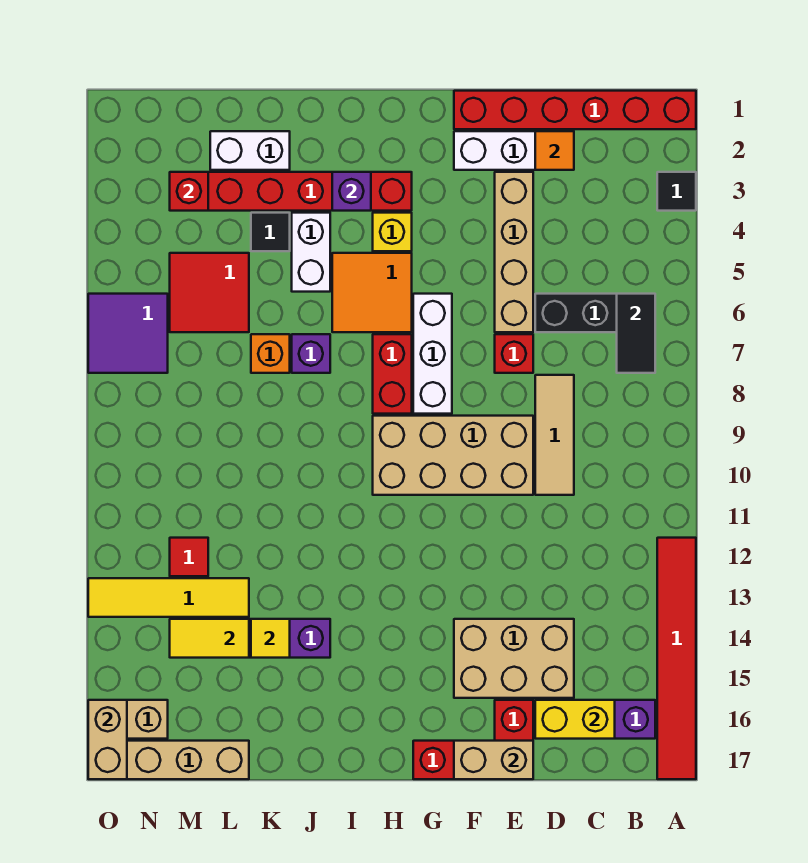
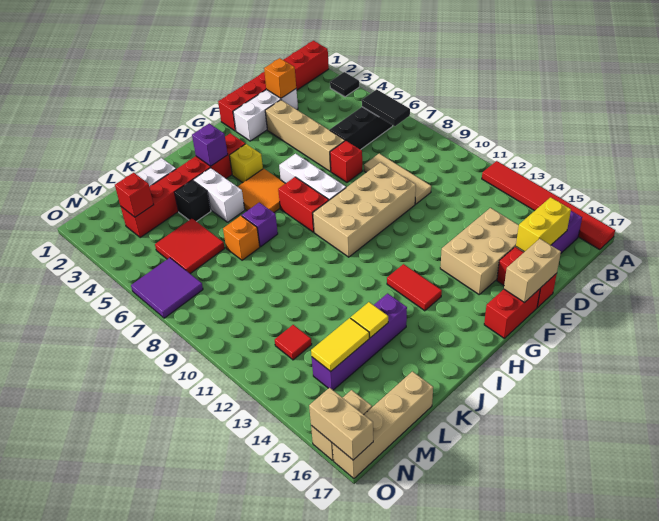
orange tile D2 level 2 -> orange brick D2 level 2
none -> red tile H13:H14 level 1
black tile K4 level 1 -> black brick K4 level 1
yellow tile L13:O13 level 1 -> none

